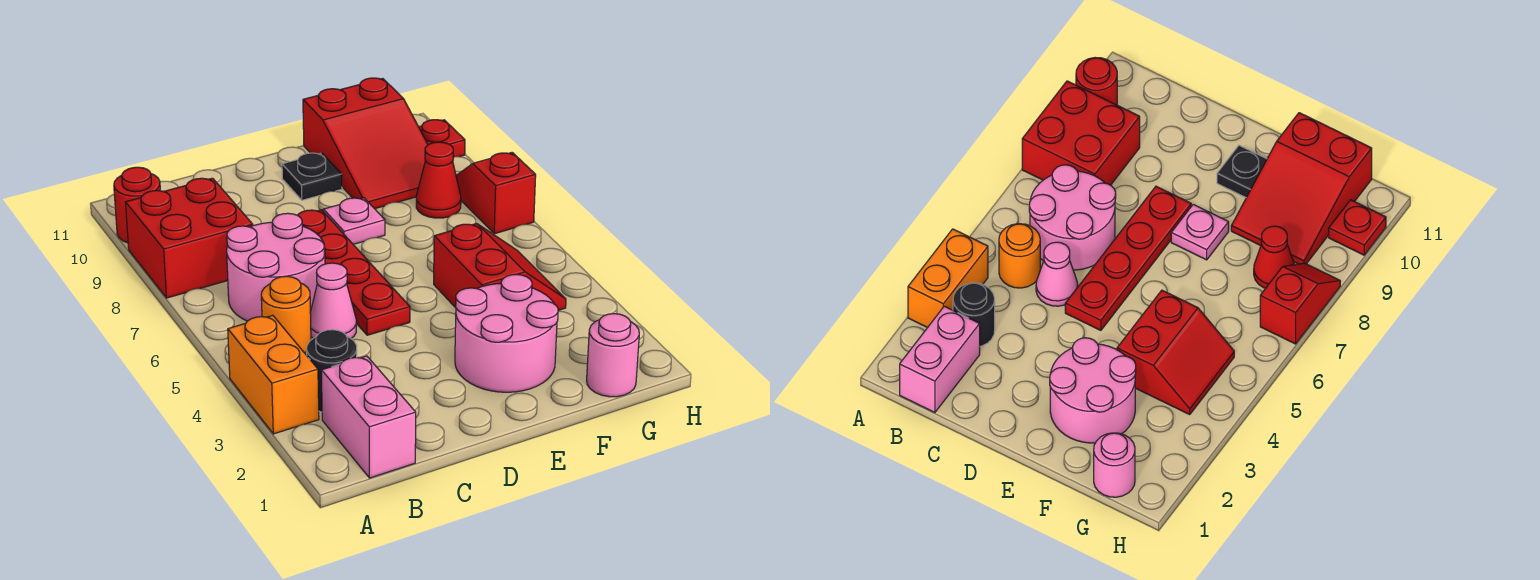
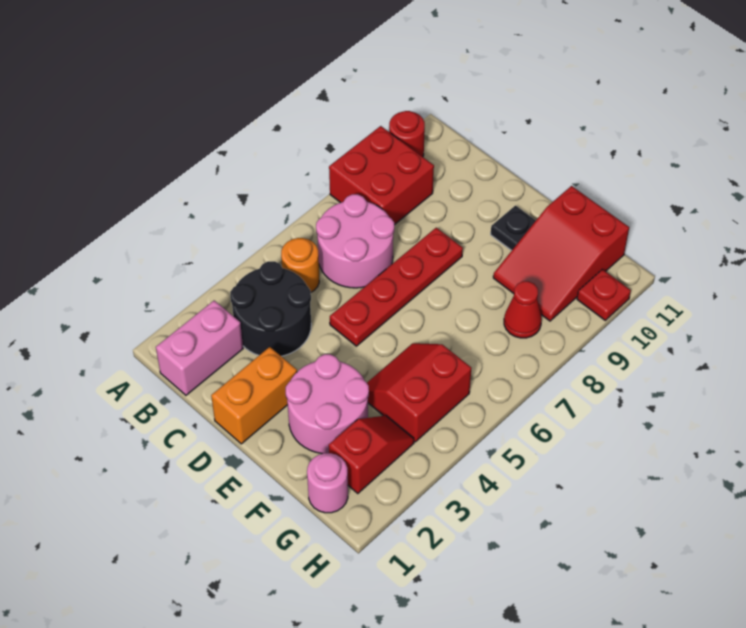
orange brick A3:A4 level 1 -> orange brick D1:D2 level 1
black round brick B3 level 1 -> black round brick B3:C4 level 1
pink cone C5 level 1 -> none
pink plate E8 level 1 -> none
red slope F4:G5 level 1 top F -> red slope F4:G5 level 1 top G
red slope H7:H8 level 1 top 7 -> red slope G2:G3 level 1 top 2

